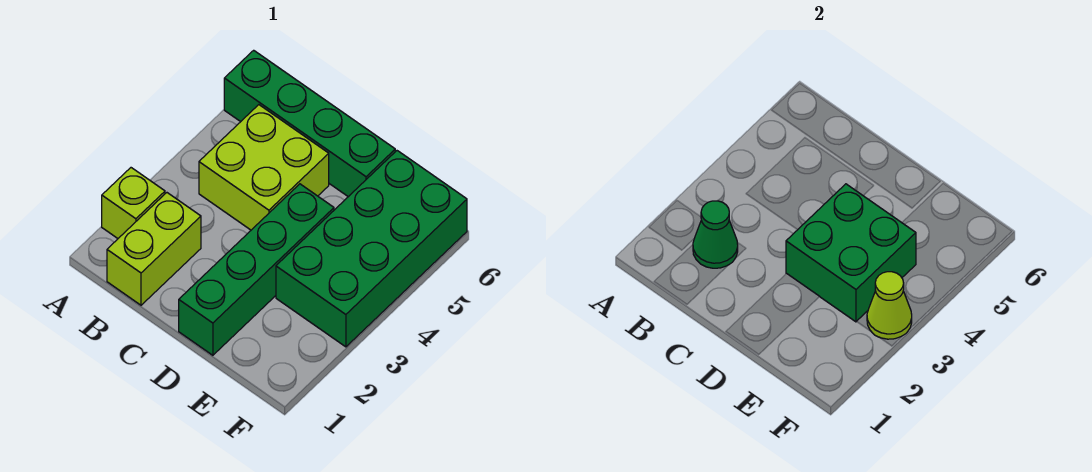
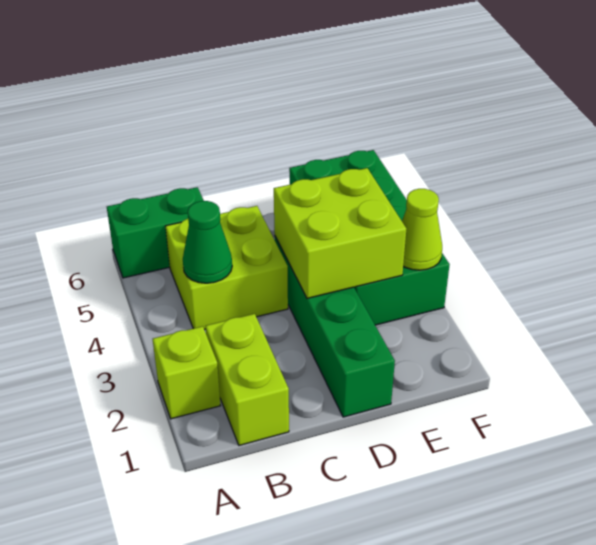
green brick A6:D6 level 1 -> green brick A6:B6 level 1
green cone B2 level 2 -> green cone B4 level 2
green brick D3:E4 level 2 -> lime brick D3:E4 level 2

